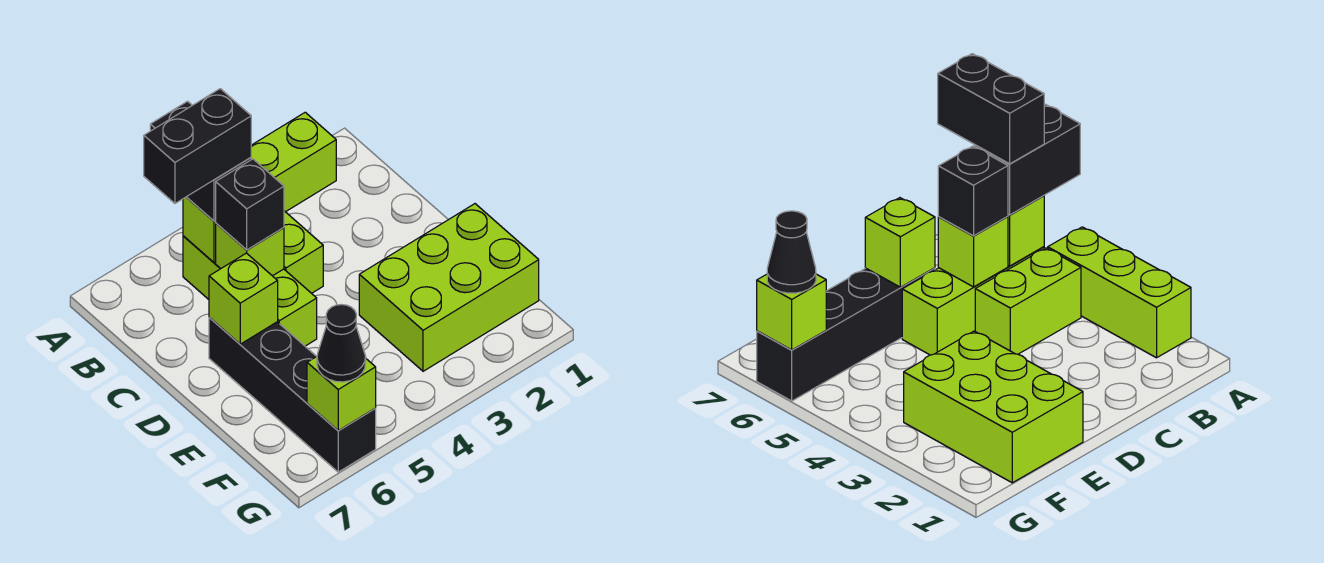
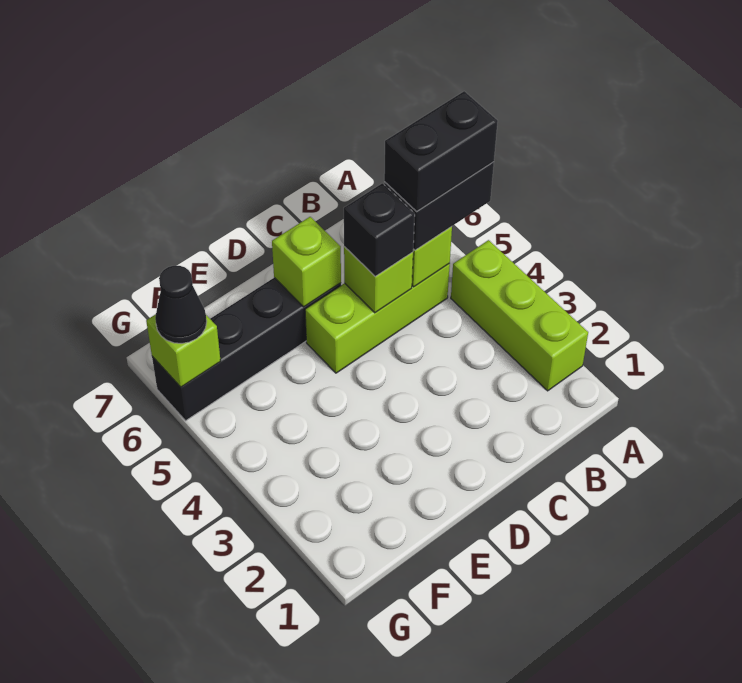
lime brick B4:C4 level 1 -> none
black brick B5:B6 level 4 -> black brick A5:B5 level 4
lime brick E1:F3 level 1 -> none

